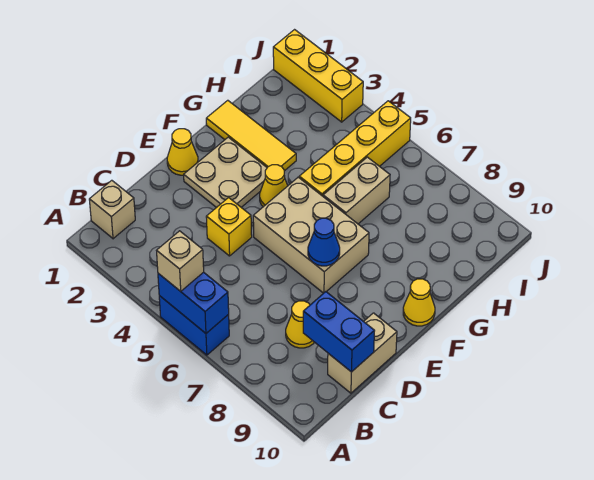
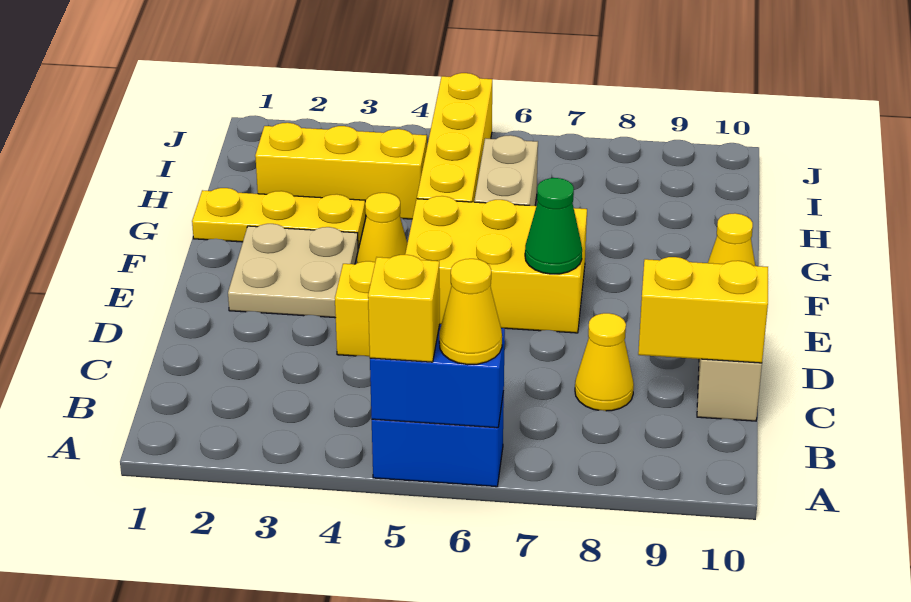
tan brick A5 level 3 -> yellow brick A5 level 3
tan brick B1 level 1 -> none
blue brick C9:C10 level 2 -> yellow brick C9:C10 level 2
yellow cone E1 level 1 -> yellow cone A6 level 3
tan brick E5:F7 level 1 -> yellow brick E5:F7 level 1
blue cone E7 level 2 -> green cone E7 level 2
yellow tile G1:G3 level 1 -> yellow plate G1:G3 level 1
yellow brick J1:J3 level 1 -> yellow brick H2:H4 level 1

